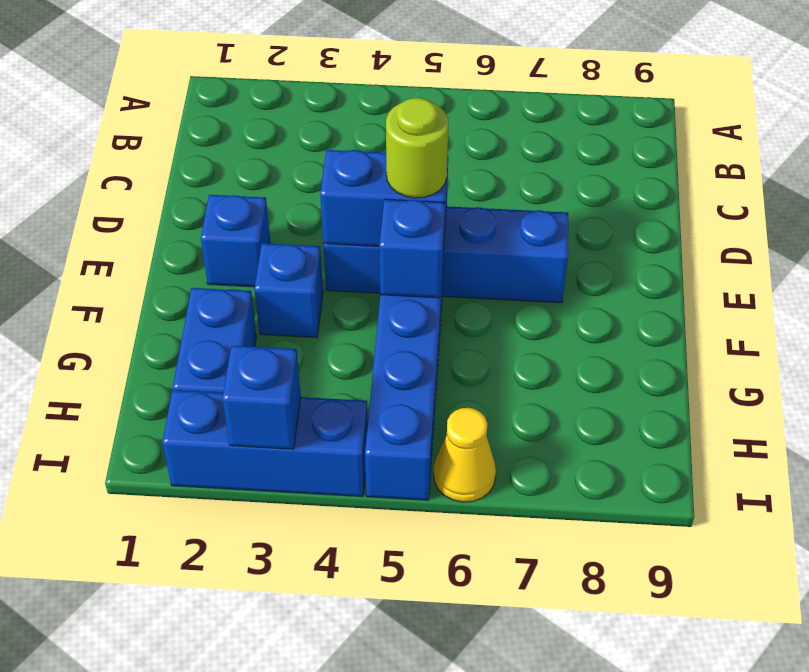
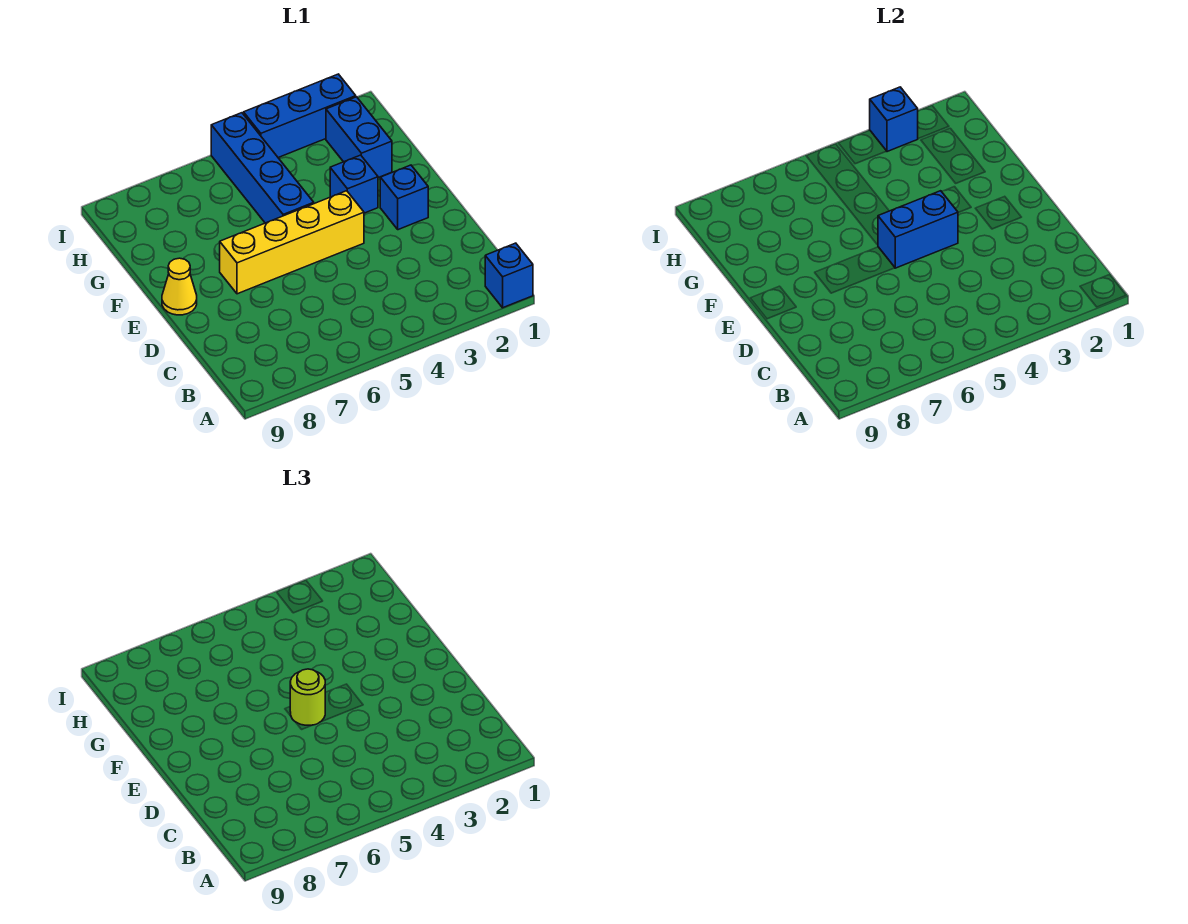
blue brick E4:E7 level 1 -> yellow brick E4:E7 level 1
blue brick F5 level 2 -> blue brick A1 level 1
yellow cone I6 level 1 -> yellow cone E9 level 1

